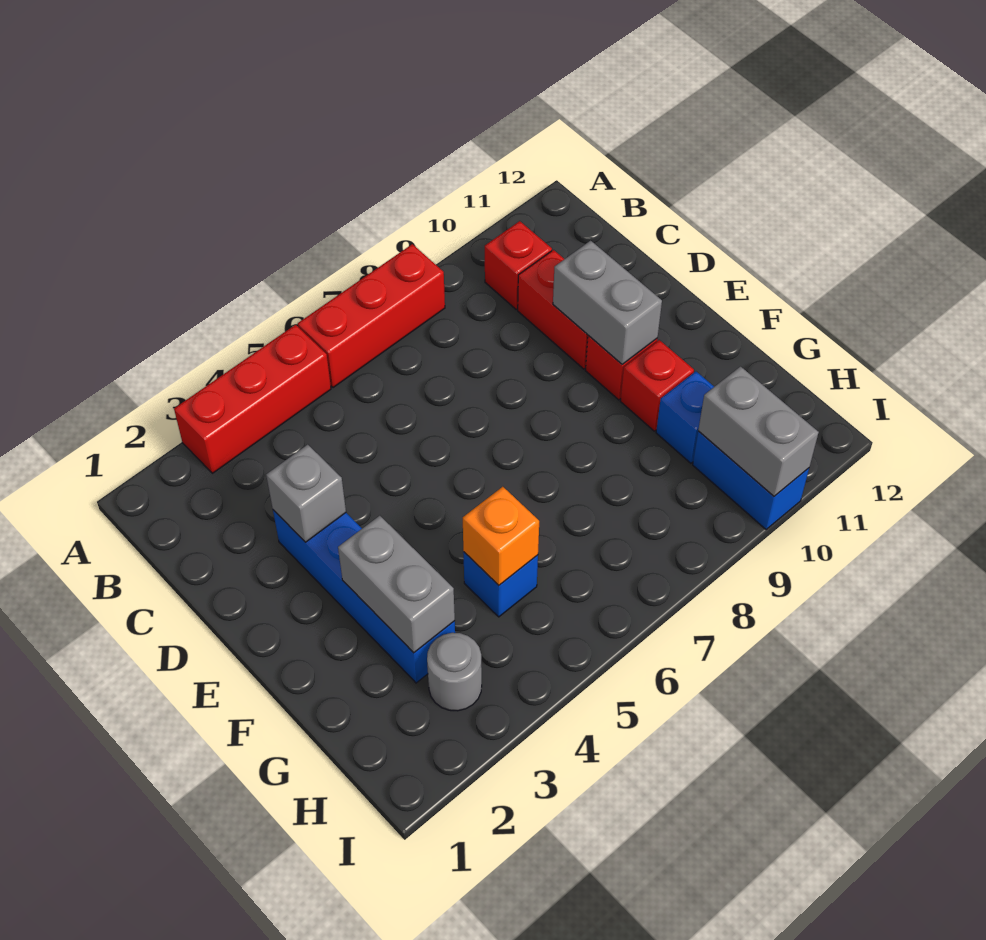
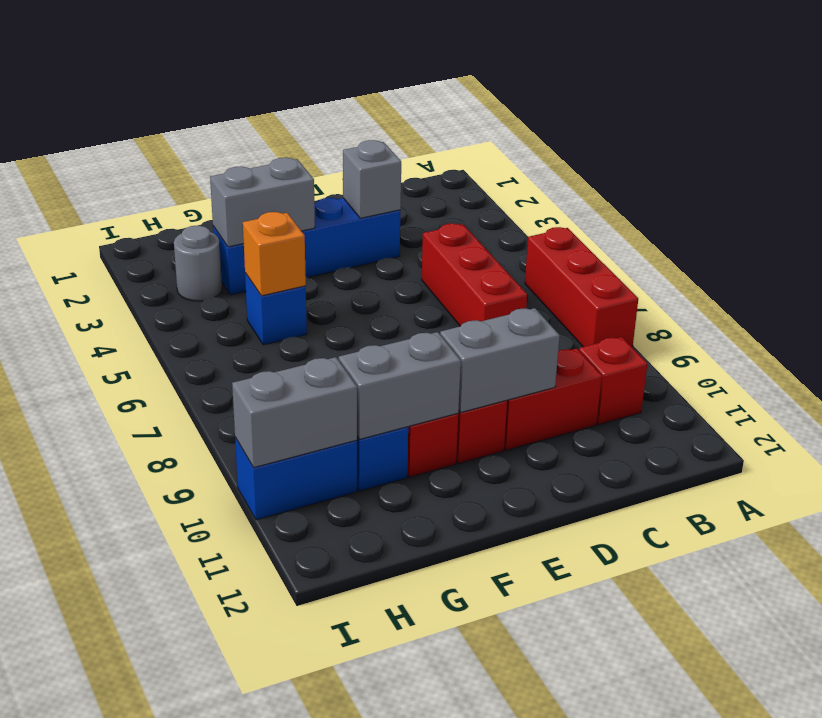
red brick A3:A5 level 1 -> red brick C5:C7 level 1
none -> grey brick F10:G10 level 2

